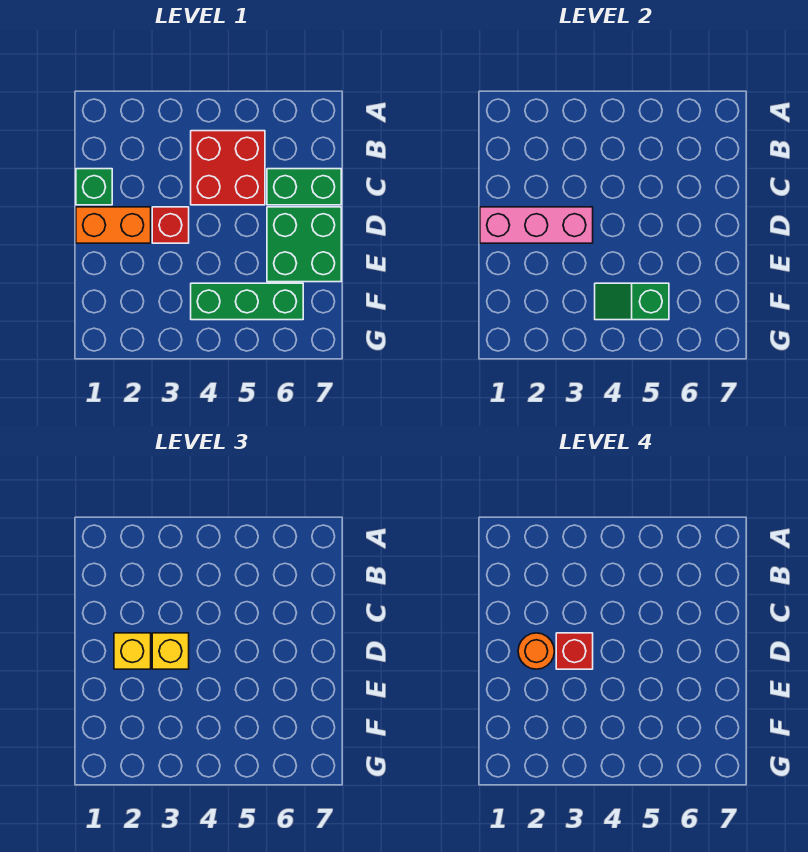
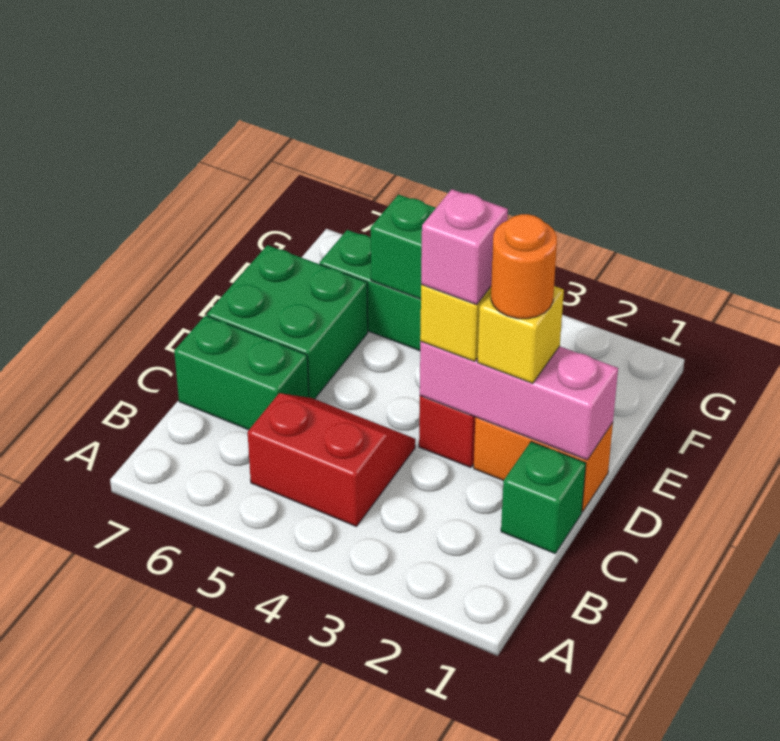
red brick B4:C5 level 1 -> red slope B4:C5 level 1 top B
red brick D3 level 4 -> pink brick D3 level 4

